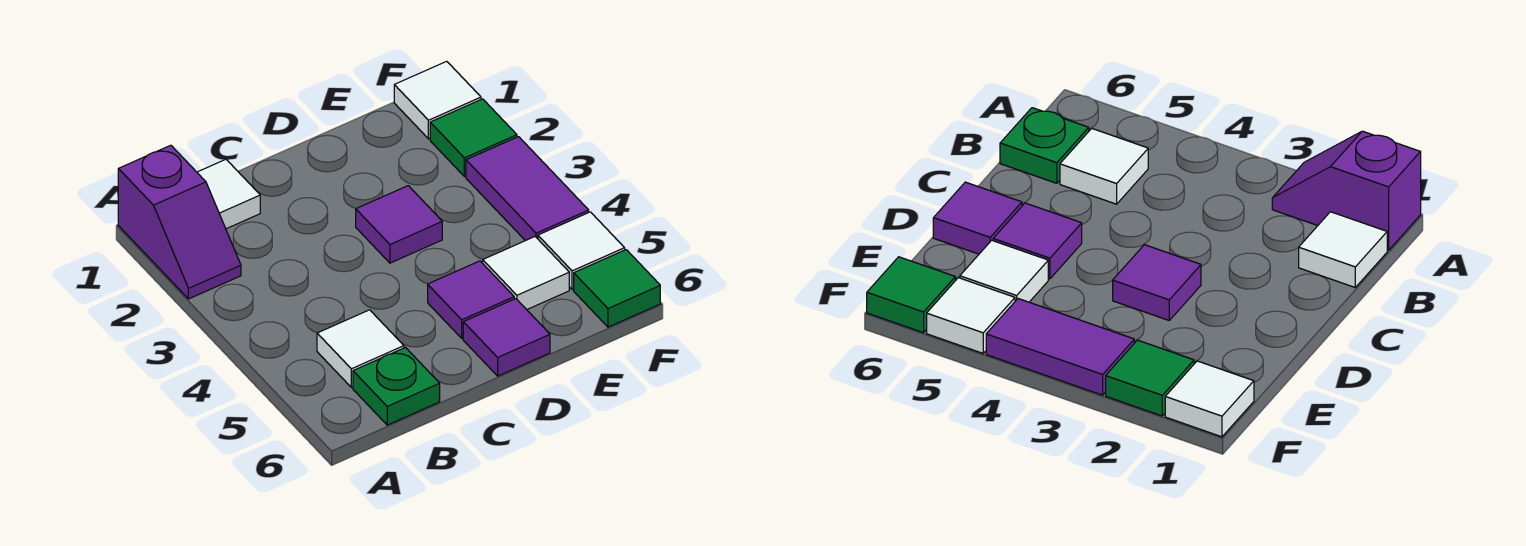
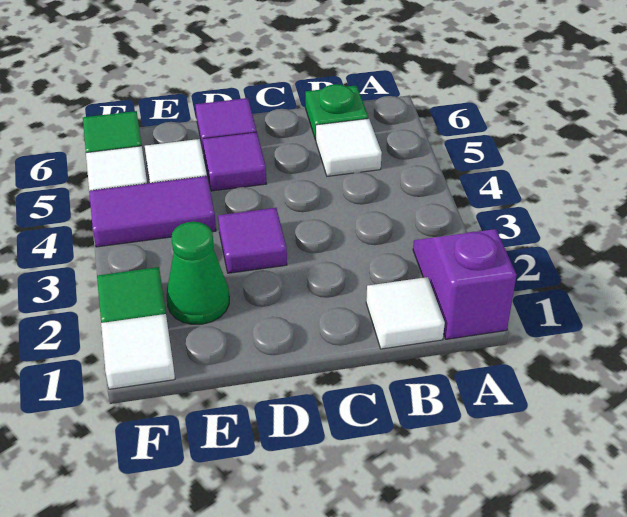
none -> green cone E2 level 1
purple tile F3:F4 level 1 -> purple tile E4:F4 level 1

